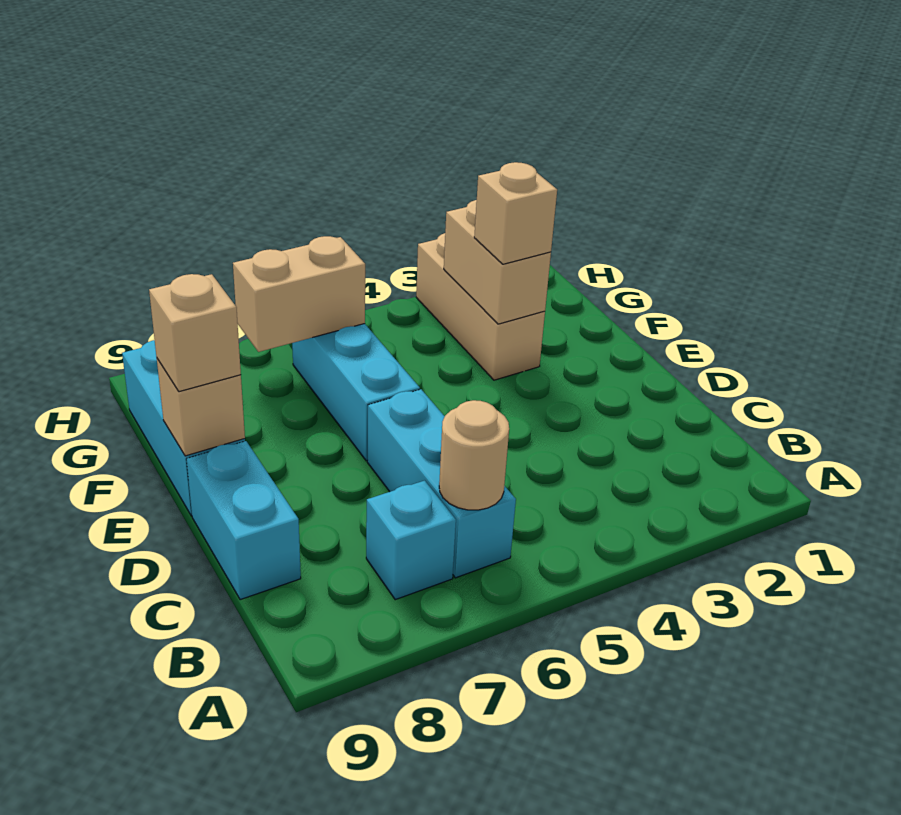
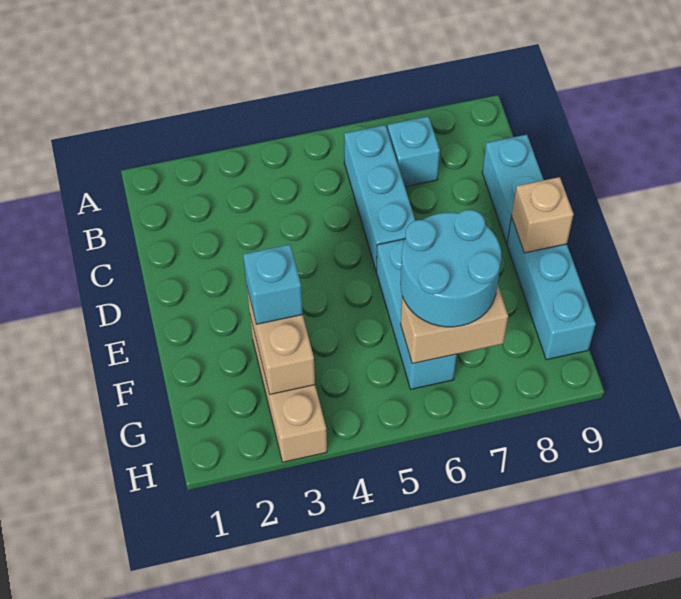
tan round brick B6 level 2 -> none
tan brick E9 level 3 -> none
tan brick F3 level 3 -> cyan brick F3 level 3
none -> cyan round brick F6:G7 level 3

